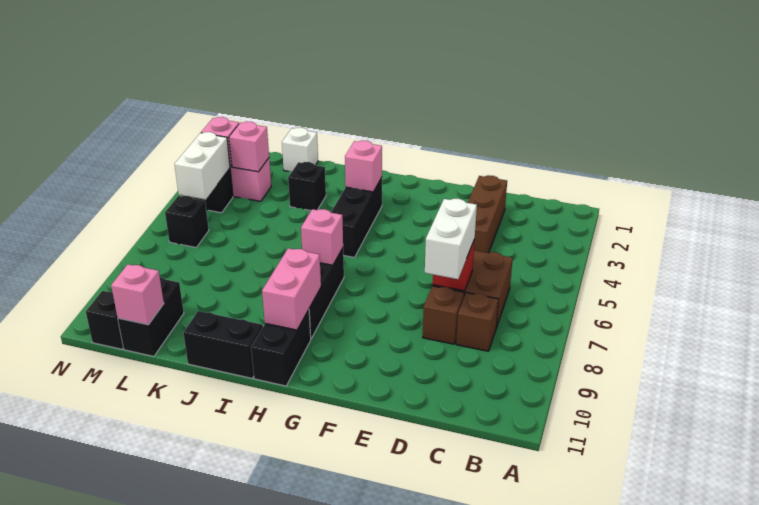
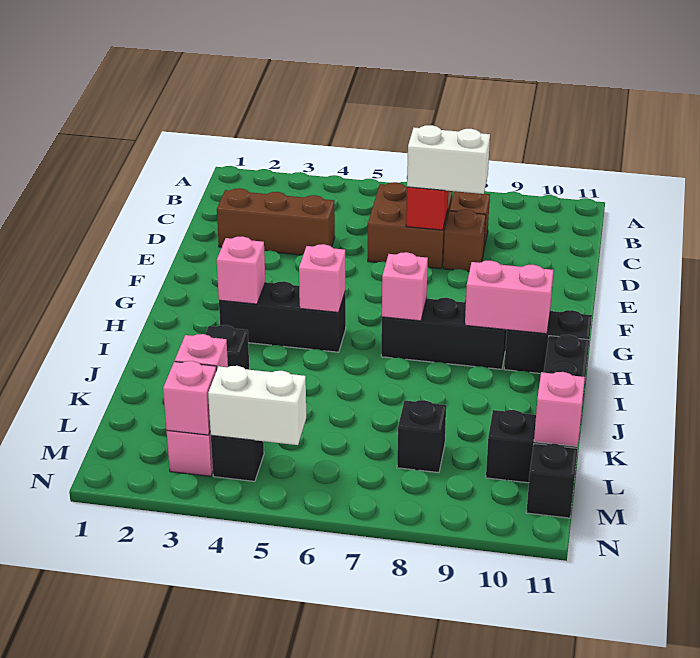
none -> pink brick H5 level 2
white brick K1 level 1 -> none
black brick M6 level 1 -> black brick L8 level 1

